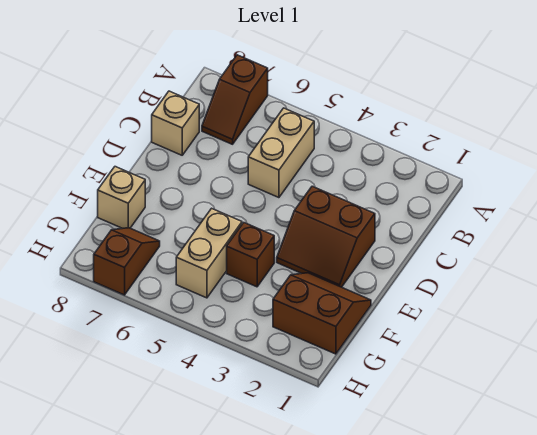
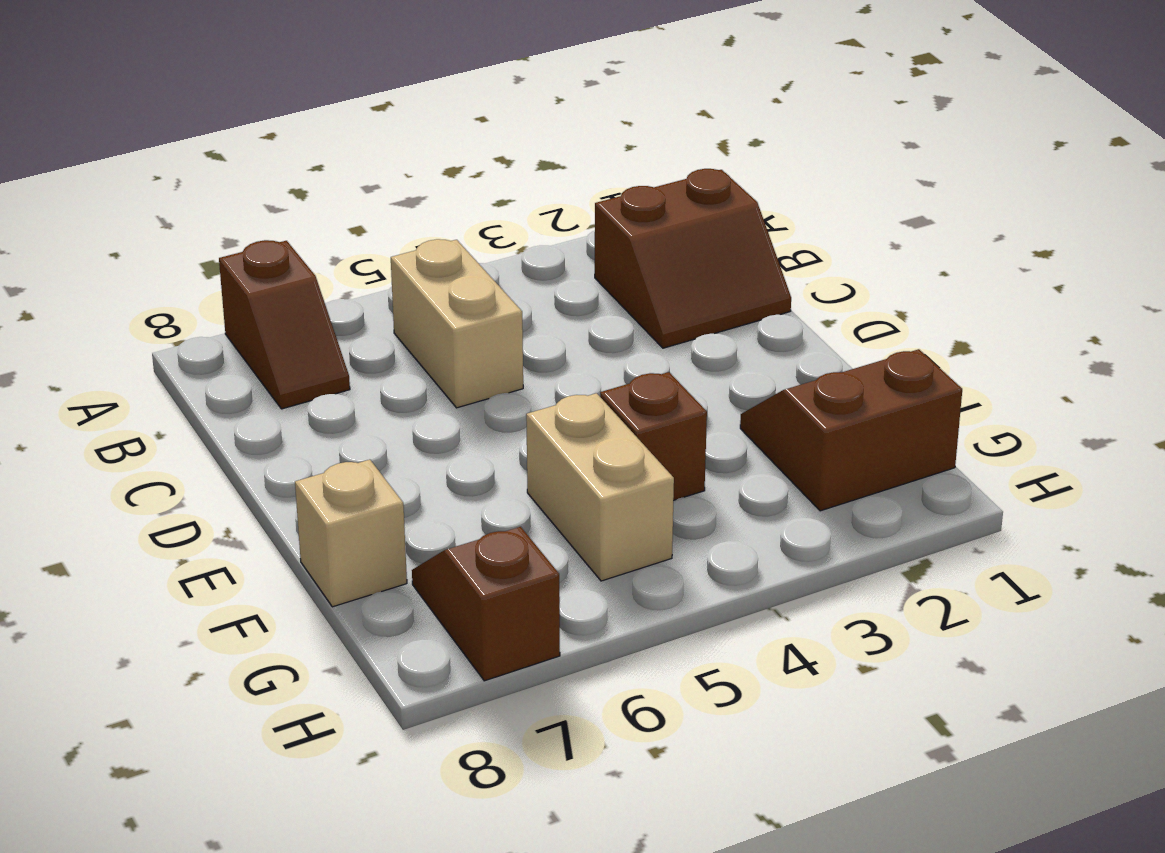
tan brick C8 level 1 -> none
brown slope D2:E3 level 1 top D -> brown slope B1:C2 level 1 top B

